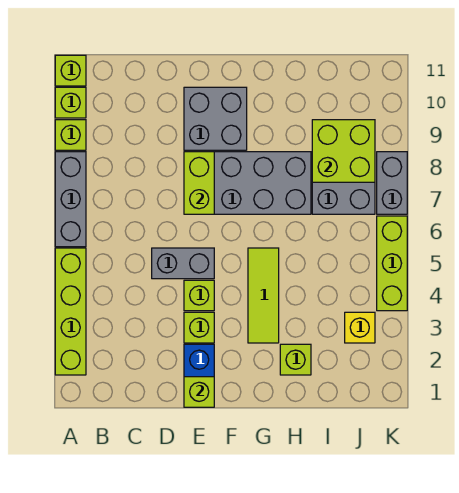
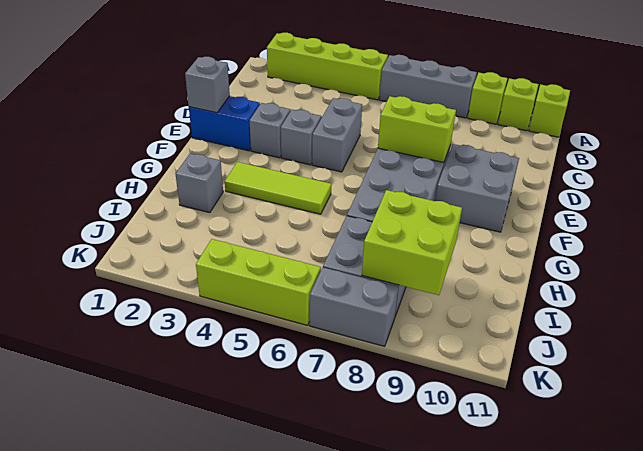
lime brick E1 level 2 -> grey brick E1 level 2
lime brick E3 level 1 -> grey brick E3 level 1
lime brick E4 level 1 -> grey brick E4 level 1
lime brick H2 level 1 -> grey brick H2 level 1
yellow brick J3 level 1 -> none

